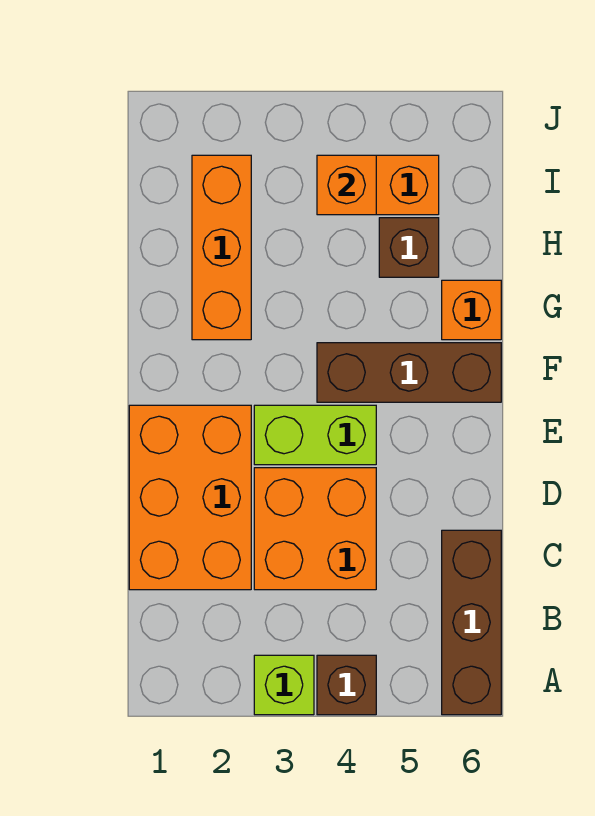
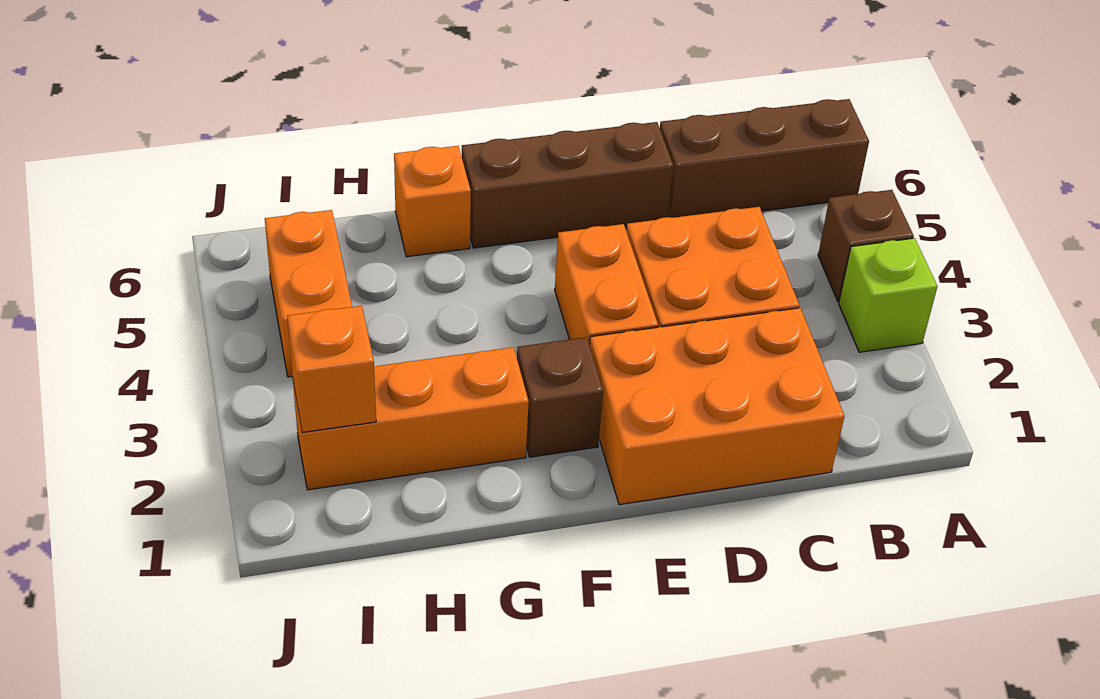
lime brick E3:E4 level 1 -> orange brick E3:E4 level 1
brown brick F4:F6 level 1 -> brown brick D6:F6 level 1
brown brick H5 level 1 -> brown brick F2 level 1
orange brick I4 level 2 -> orange brick I2 level 2

